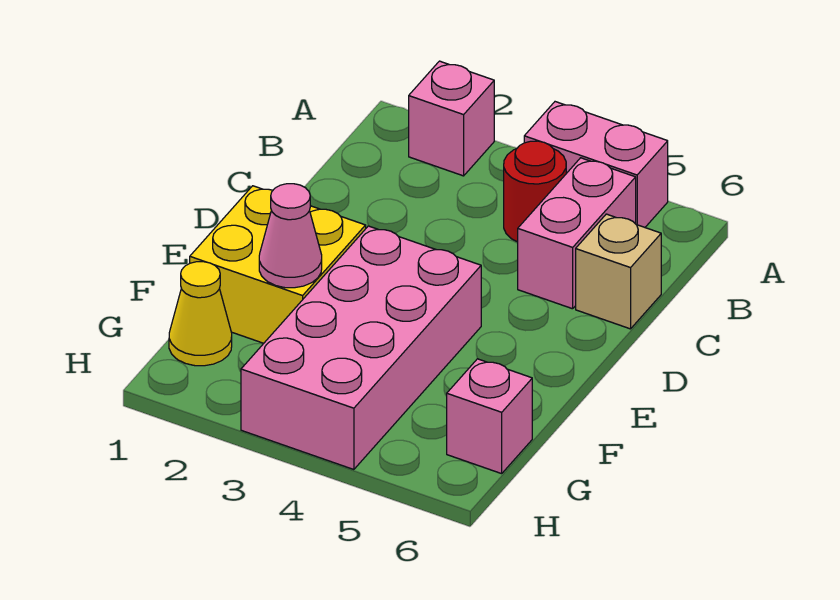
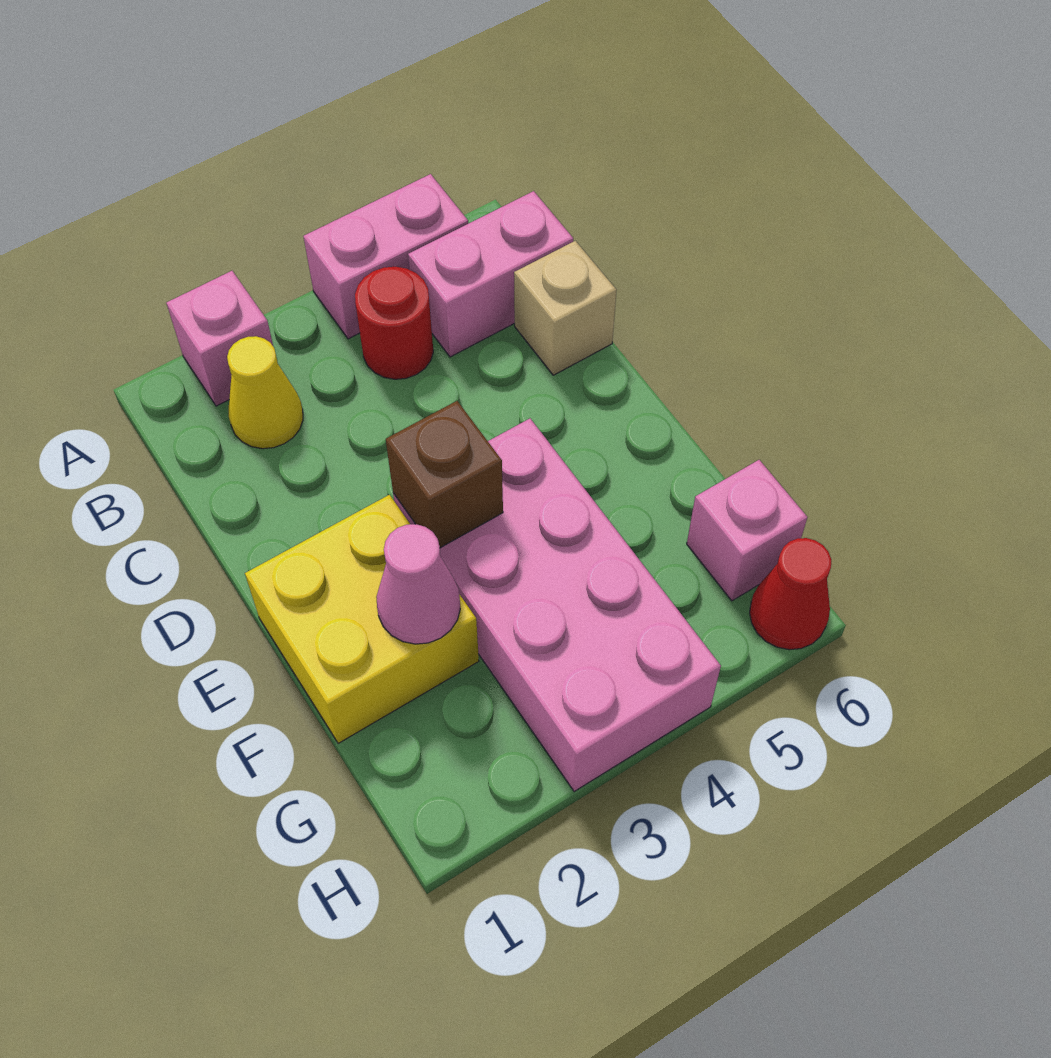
pink brick B5:C5 level 1 -> pink brick B5:B6 level 1
none -> brown brick E3 level 2
yellow cone G1 level 1 -> yellow cone B2 level 1
none -> red cone H6 level 1

